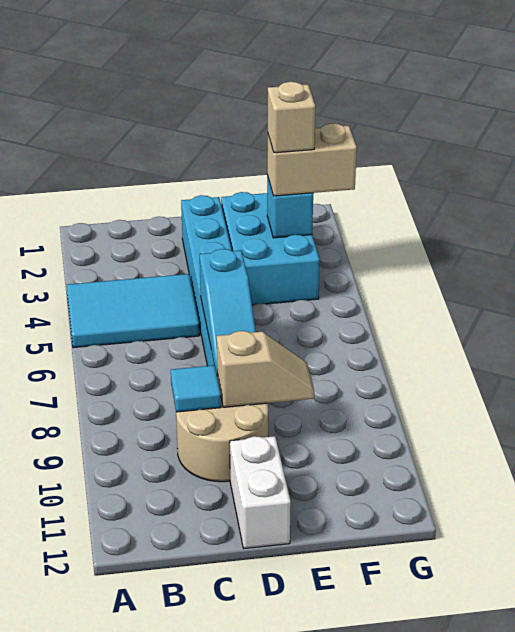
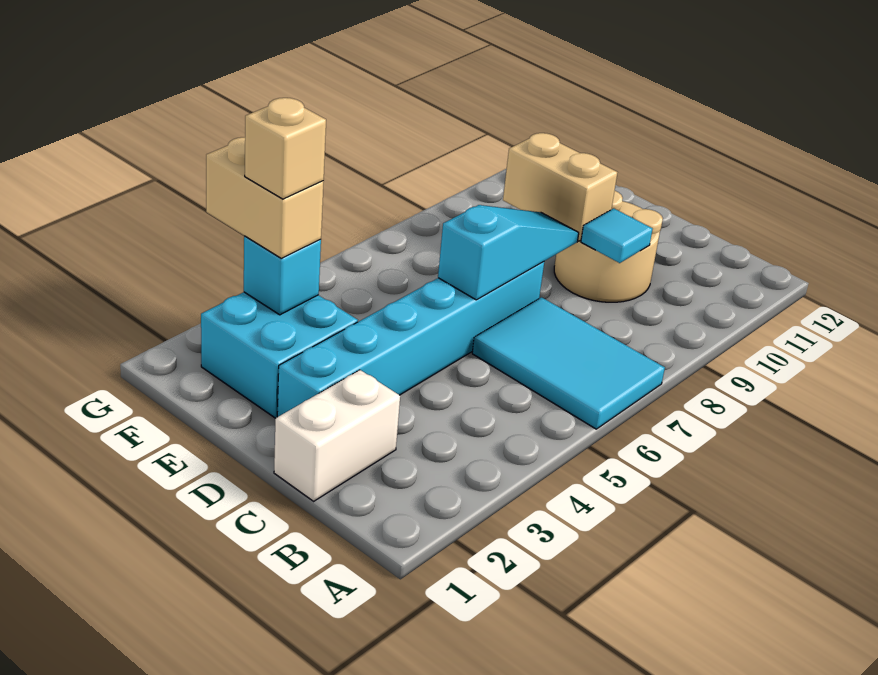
cyan tile A4:C5 level 1 -> cyan tile A6:C7 level 1
tan slope D9:E9 level 2 top D -> tan brick D9:E9 level 2
white brick D11:D12 level 1 -> white brick C1:C2 level 1
cyan brick E2:F4 level 1 -> cyan brick E2:F3 level 1

